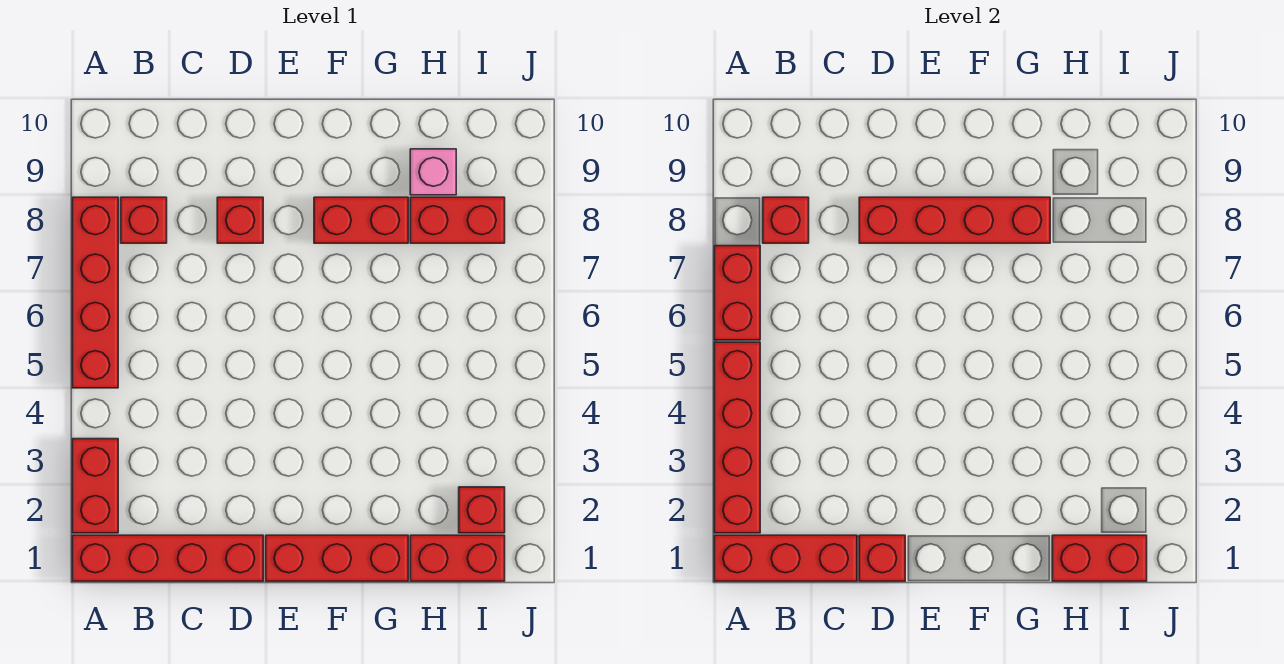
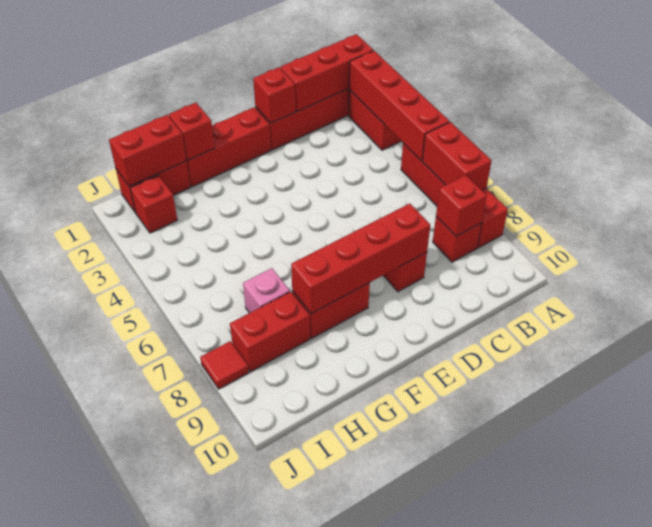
none -> red brick G1 level 2
pink brick H9 level 1 -> pink brick H7 level 1
none -> red tile J8 level 1

